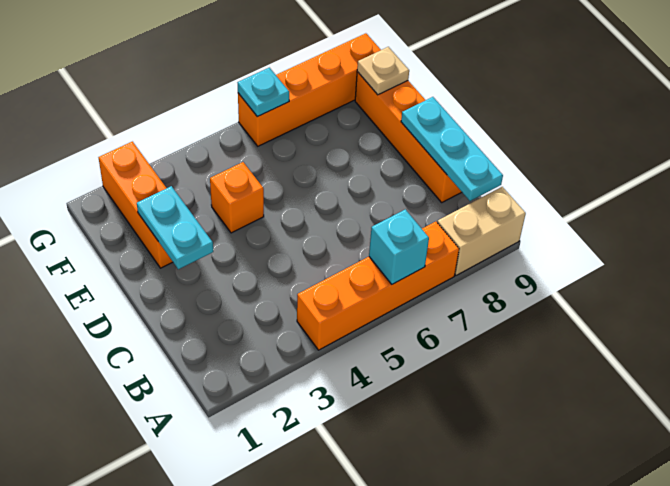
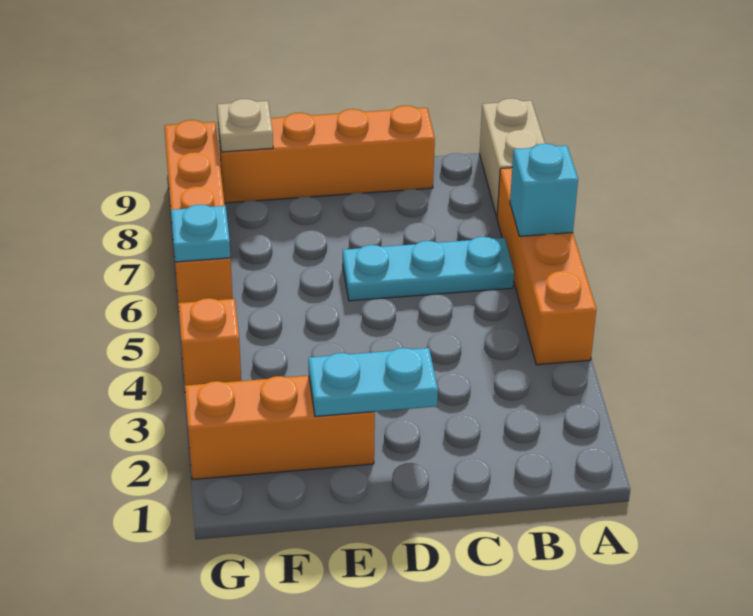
cyan plate B9:D9 level 2 -> cyan plate B6:D6 level 1
orange brick E4 level 1 -> orange brick G4 level 1

